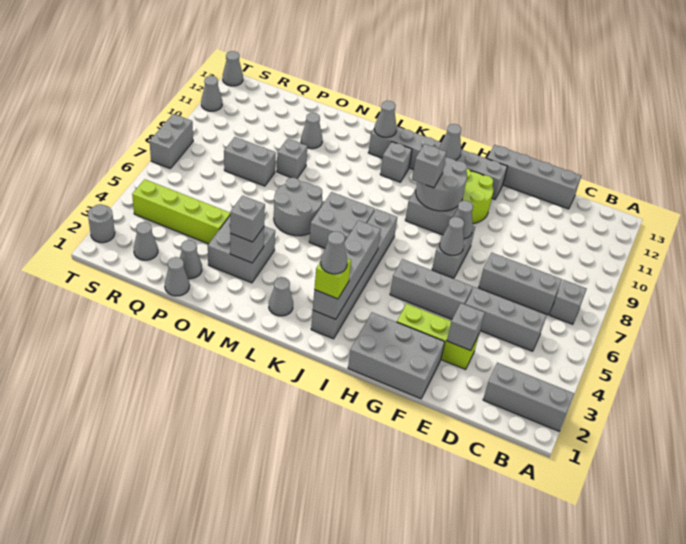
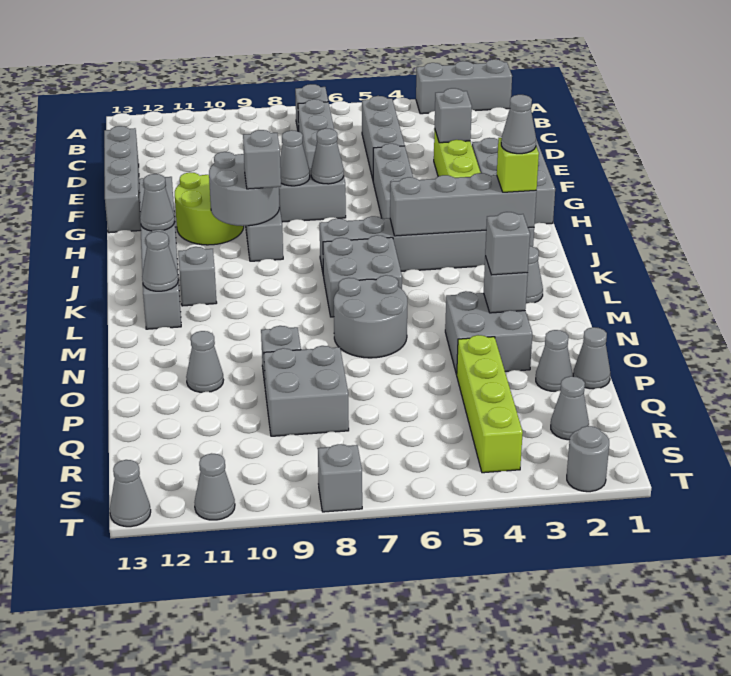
grey brick A2:C2 level 1 -> grey brick A1:A3 level 1
grey brick P8:Q8 level 1 -> grey brick P8:Q9 level 1
grey brick T7:T8 level 1 -> grey brick T8 level 1

